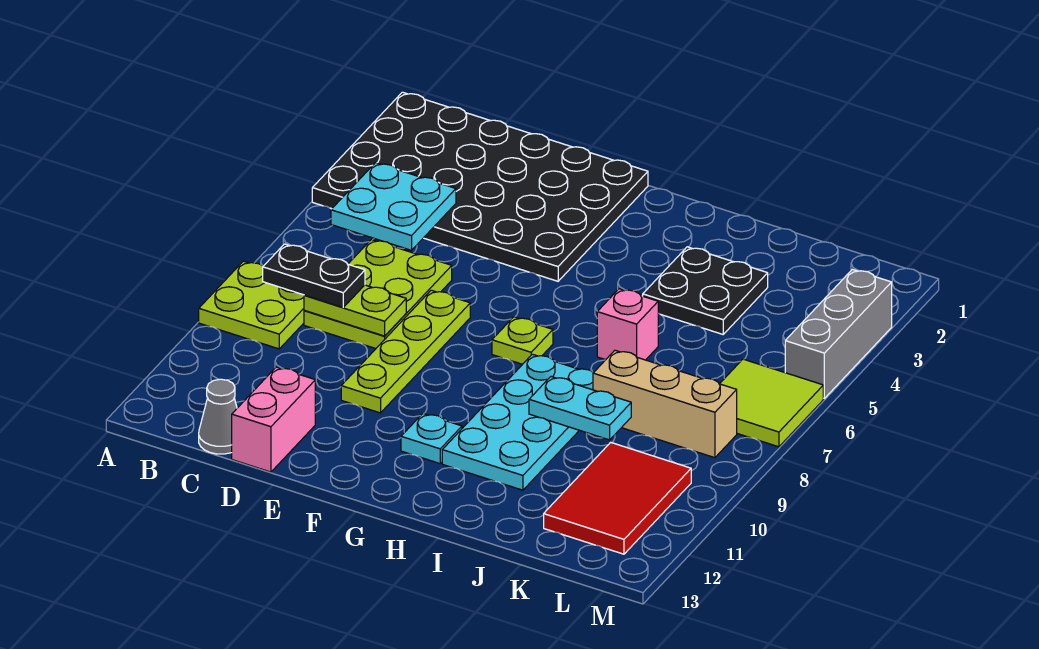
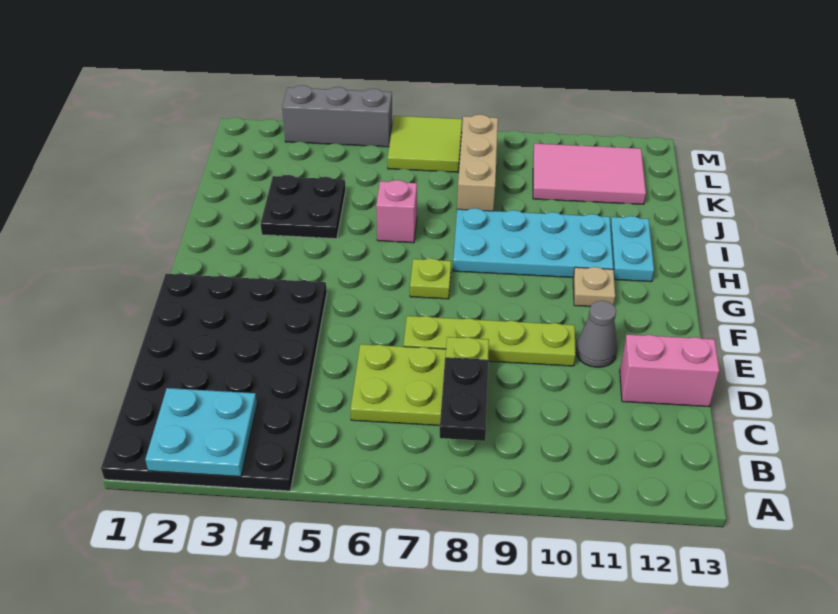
lime plate A8:B9 level 1 -> none
cyan plate B4:C5 level 2 -> cyan plate A2:B3 level 2
grey cone C13 level 1 -> grey cone E11 level 1
cyan plate G11 level 1 -> tan plate G11 level 1
cyan plate I9:J9 level 2 -> cyan plate H12:I12 level 1
red tile K10:L12 level 1 -> pink tile K10:L12 level 1

